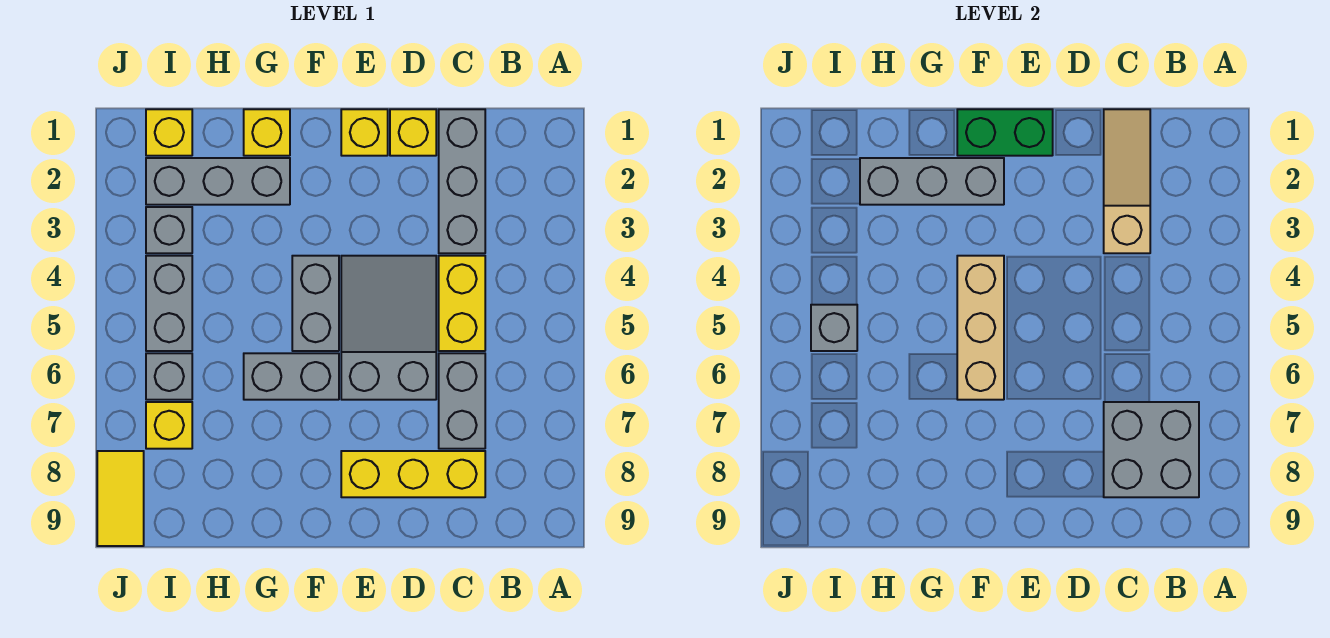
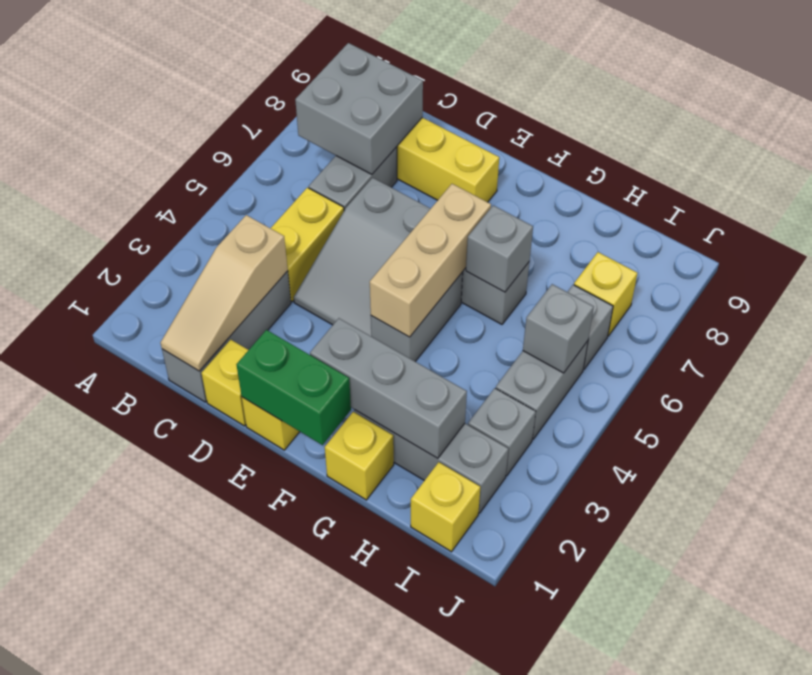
none -> grey brick G6 level 2
yellow tile J8:J9 level 1 -> none

